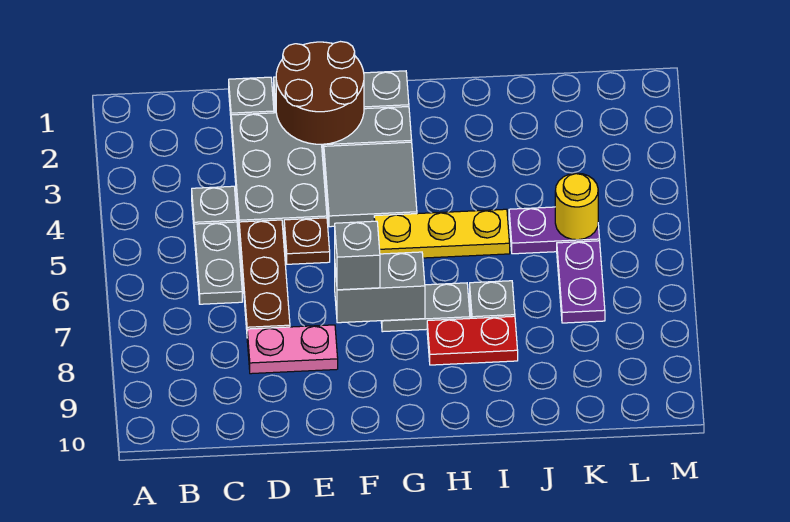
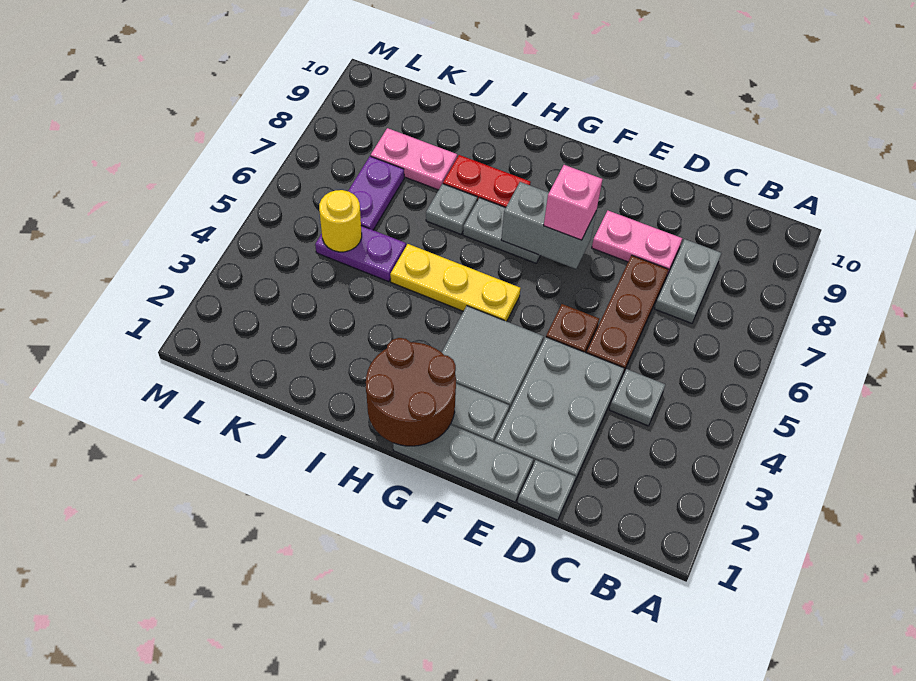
grey plate C5:C6 level 1 -> grey plate C7:C8 level 1
brown round brick E1:F2 level 2 -> brown round brick G1:H2 level 2
grey brick F7 level 3 -> pink brick F7 level 3
none -> pink plate J8:K8 level 1

